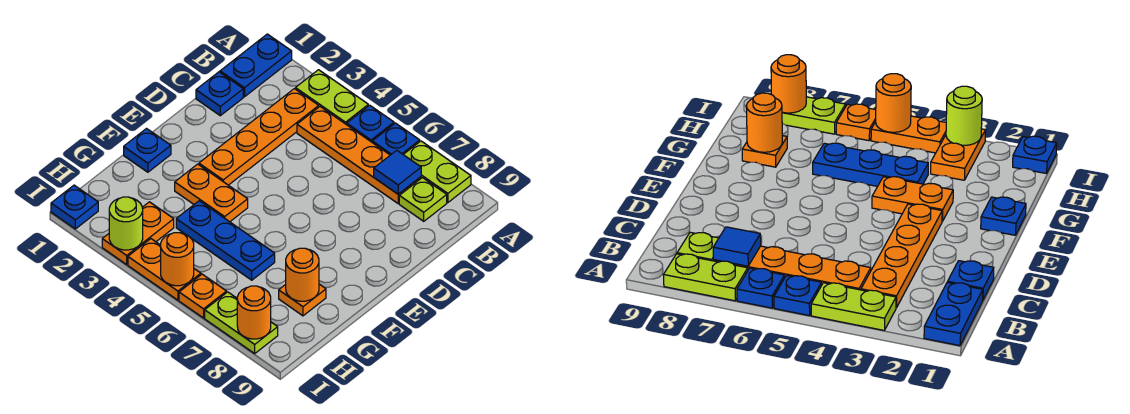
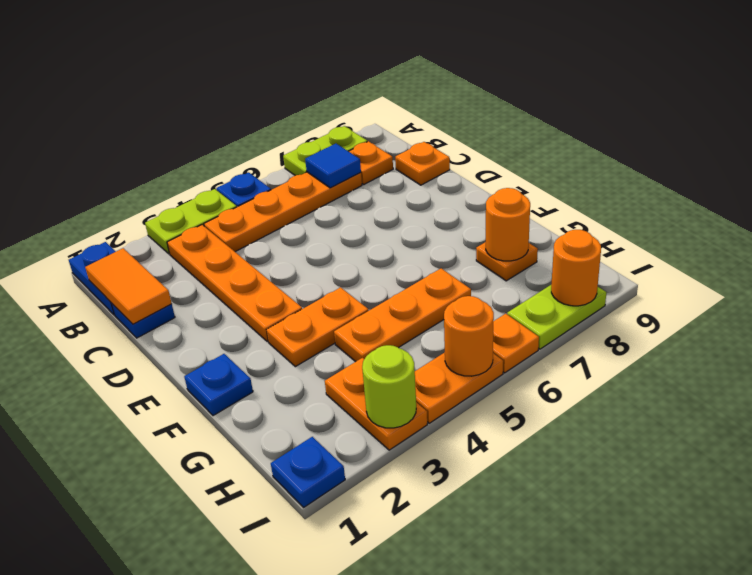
blue plate A6 level 1 -> none
none -> orange tile B1:C1 level 2
lime plate B8 level 1 -> orange plate B8 level 1
none -> orange plate C9 level 1
blue plate G4:G6 level 1 -> orange plate G4:G6 level 1

